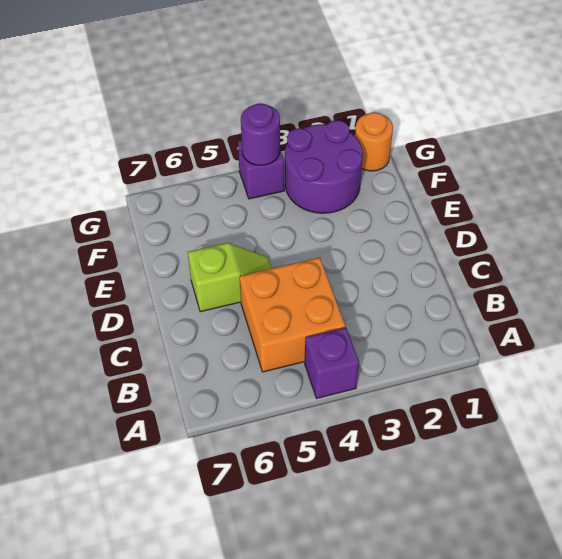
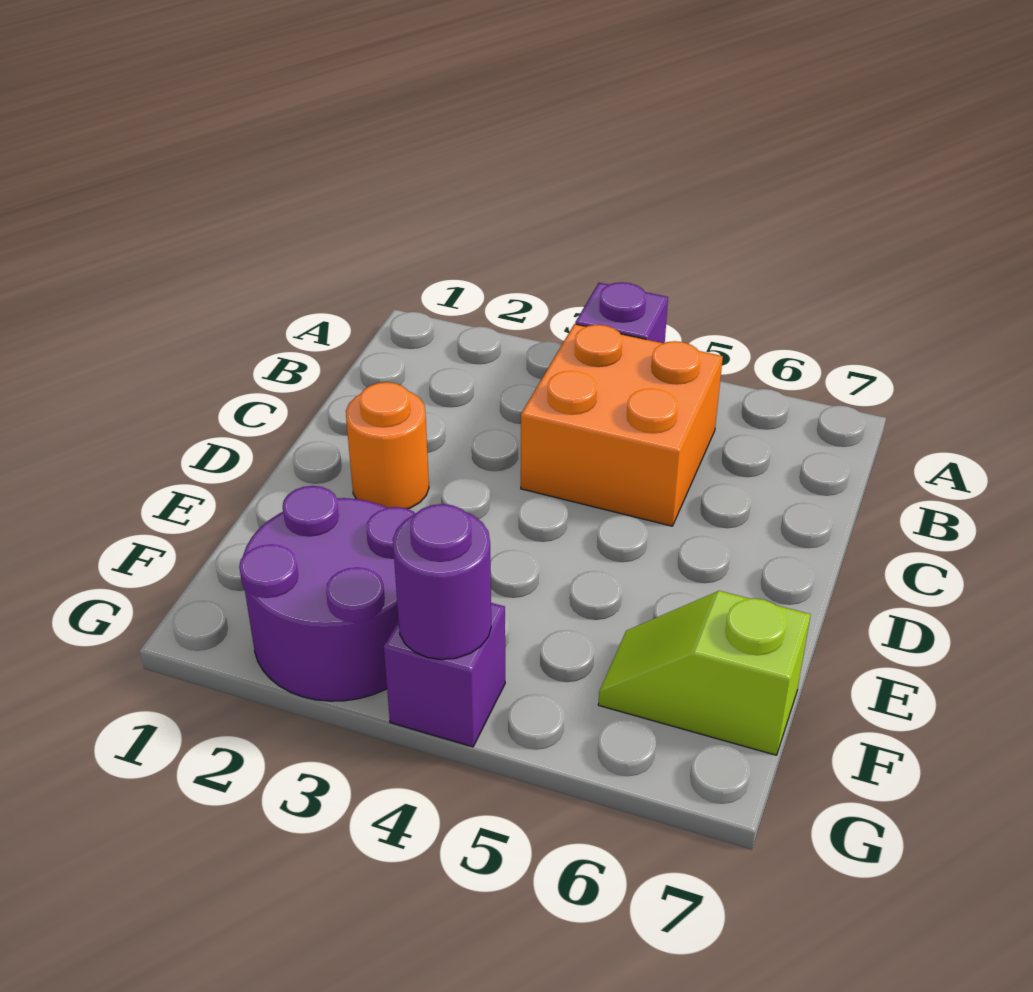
lime slope D5:D6 level 1 top 6 -> lime slope F6:F7 level 1 top 7
orange round brick G1 level 1 -> orange round brick D2 level 1

